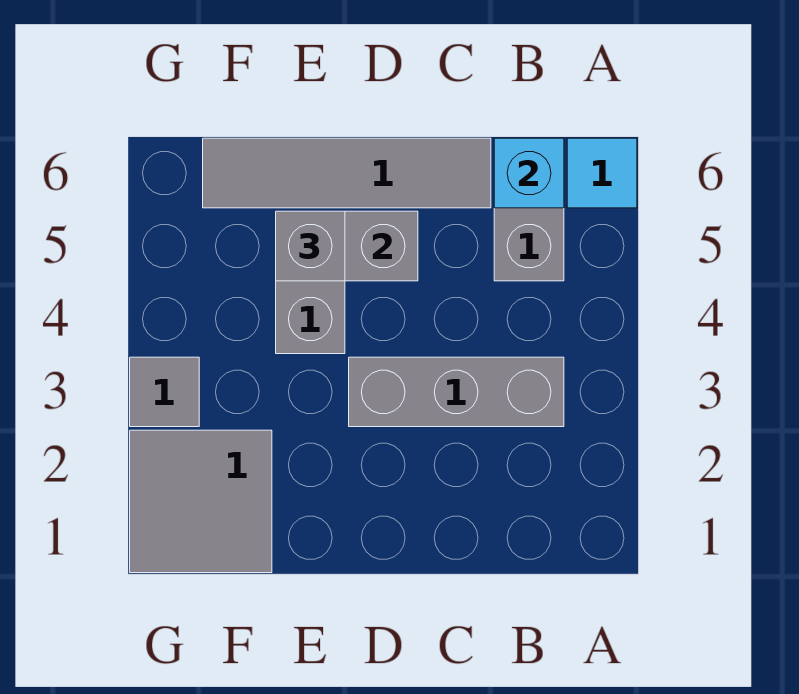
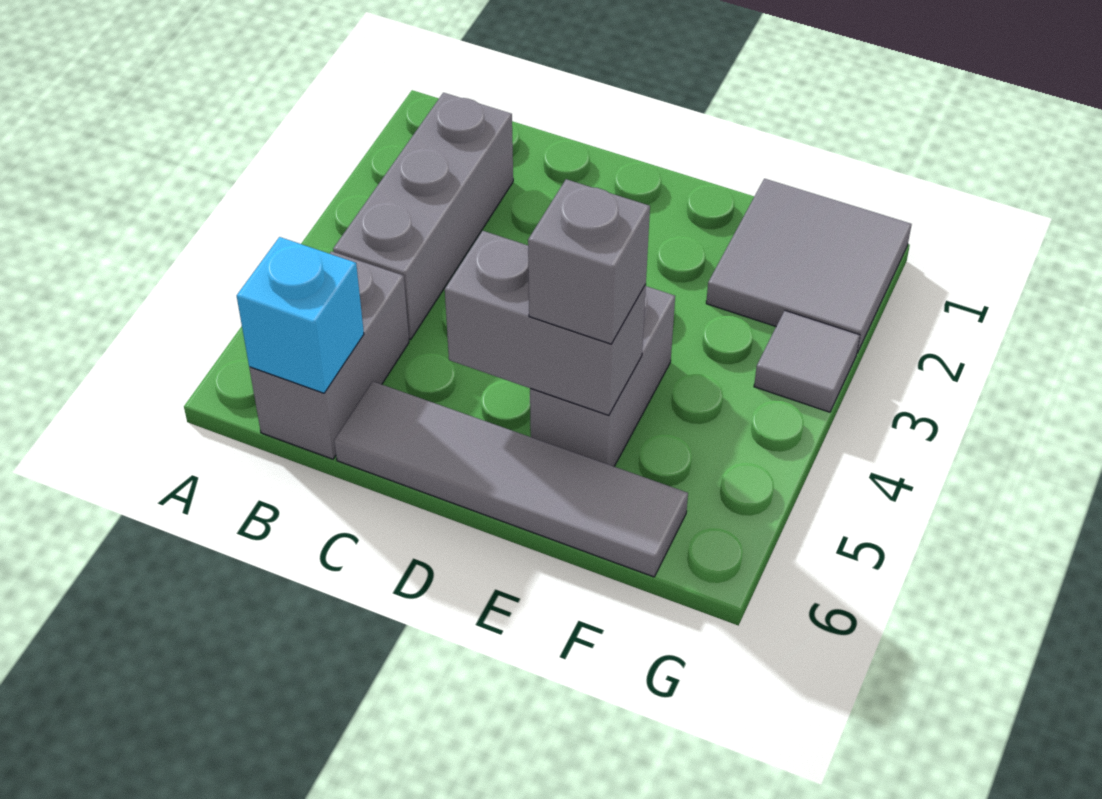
cyan tile A6 level 1 -> none
grey brick B3:D3 level 1 -> grey brick B2:B4 level 1

